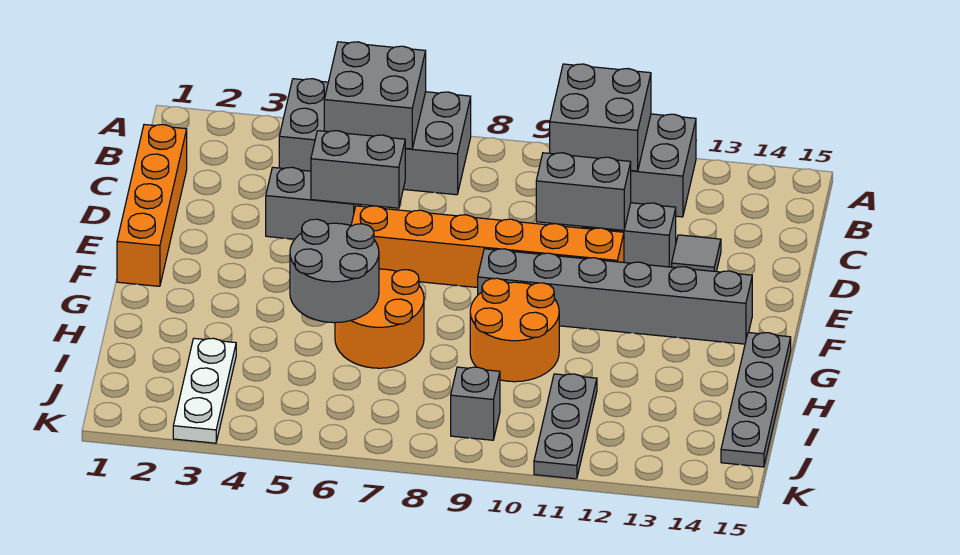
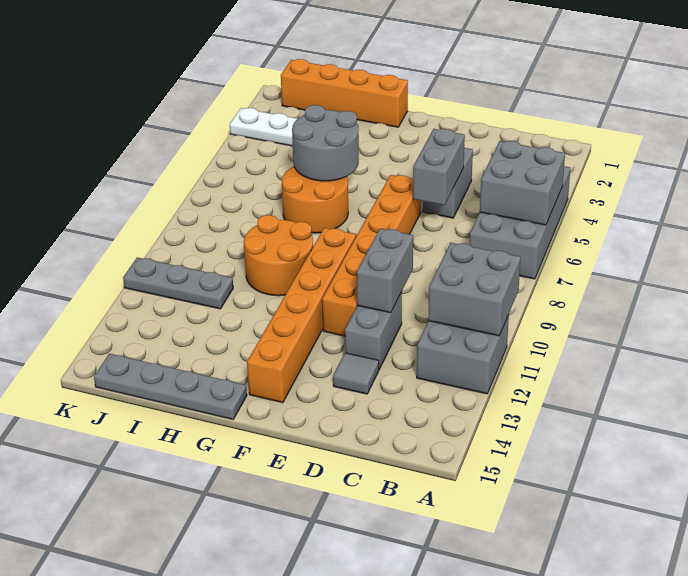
orange brick C1:F1 level 1 -> orange brick G1:J1 level 1
grey brick F9:F14 level 1 -> orange brick F9:F14 level 1
grey brick J9 level 1 -> none

